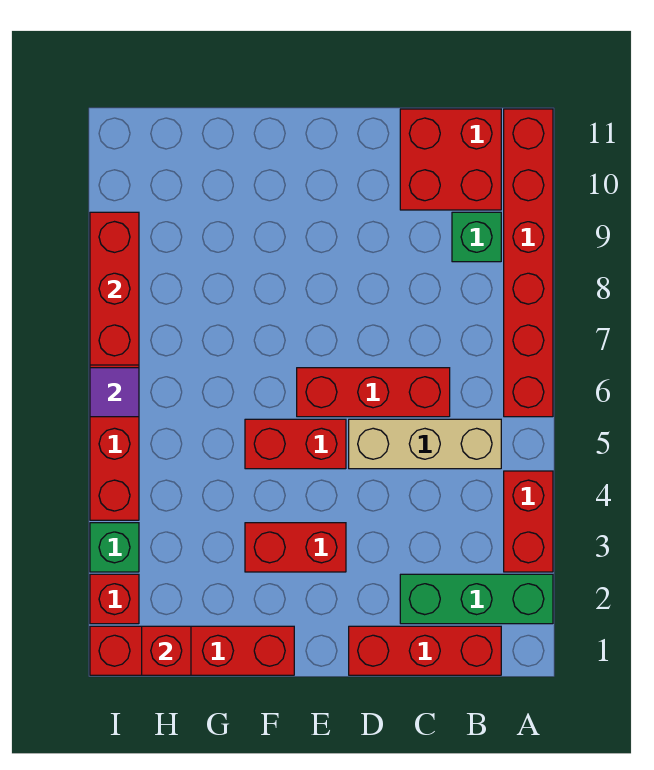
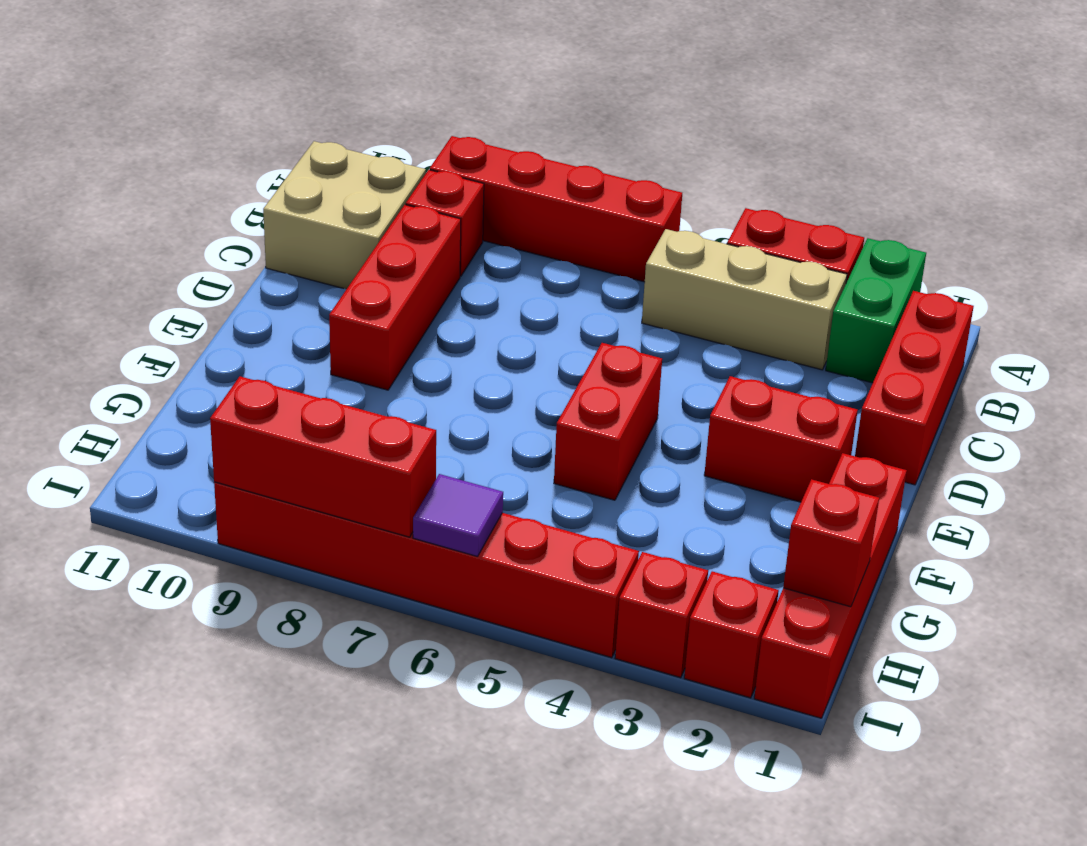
green brick A2:C2 level 1 -> green brick A2:B2 level 1
red brick A6:A11 level 1 -> red brick A6:A9 level 1
tan brick B5:D5 level 1 -> tan brick B3:B5 level 1
green brick B9 level 1 -> red brick B9 level 1
red brick B10:C11 level 1 -> tan brick B10:C11 level 1
red brick C6:E6 level 1 -> red brick C9:E9 level 1
red brick E3:F3 level 1 -> red brick E2:E3 level 1
green brick I3 level 1 -> red brick I3 level 1

